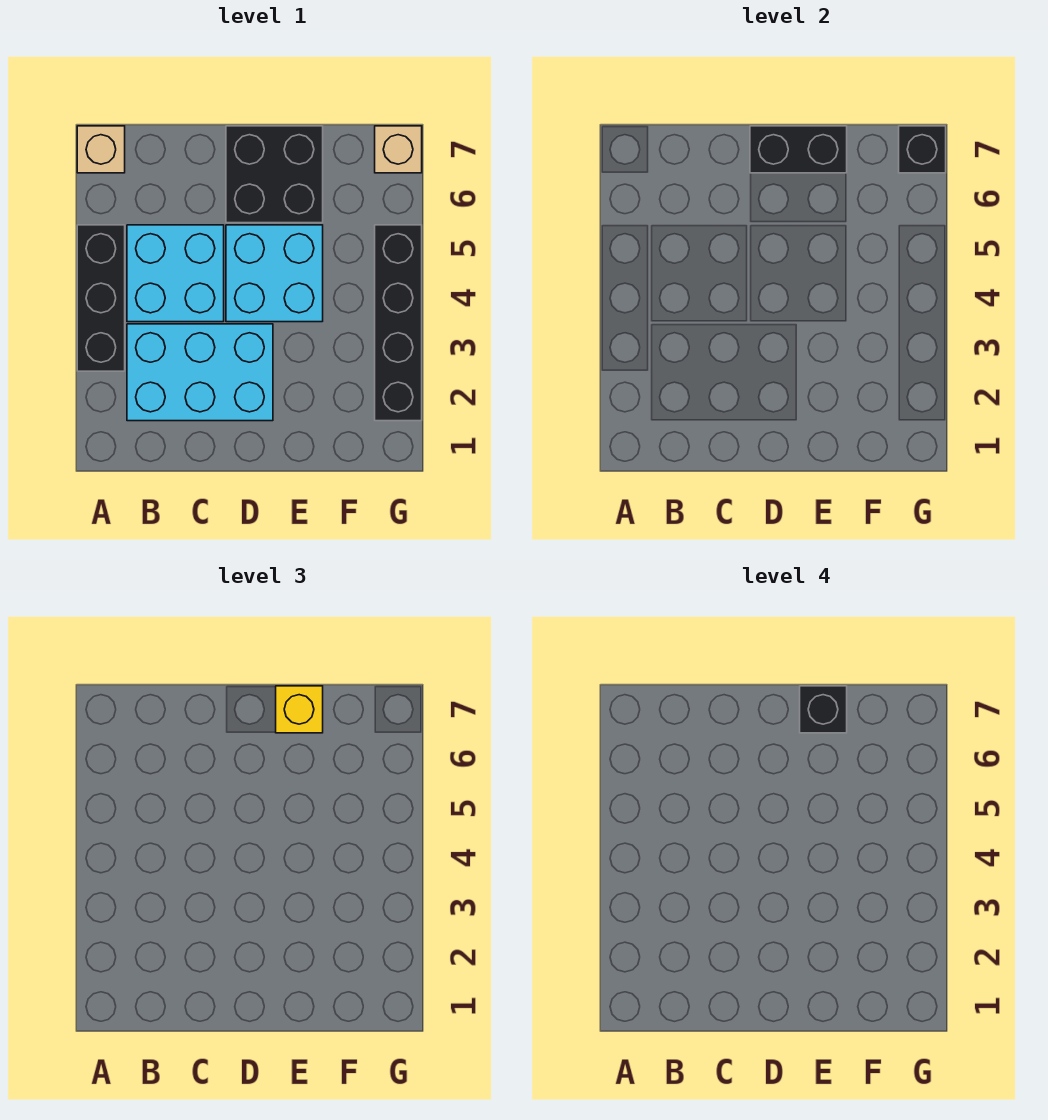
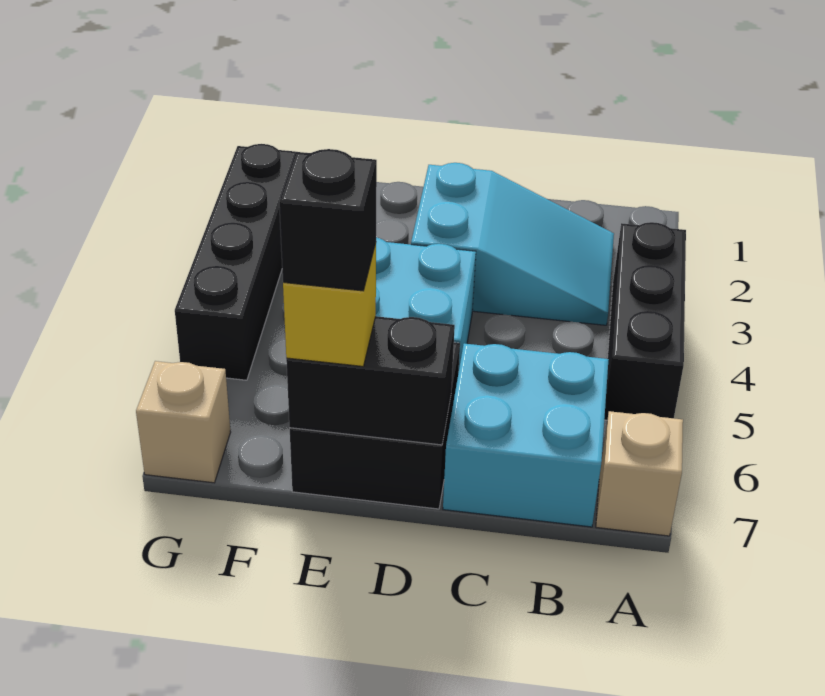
cyan brick B2:D3 level 1 -> cyan slope B2:D3 level 1 top D
cyan brick B4:C5 level 1 -> cyan brick B6:C7 level 1
black brick G7 level 2 -> none

